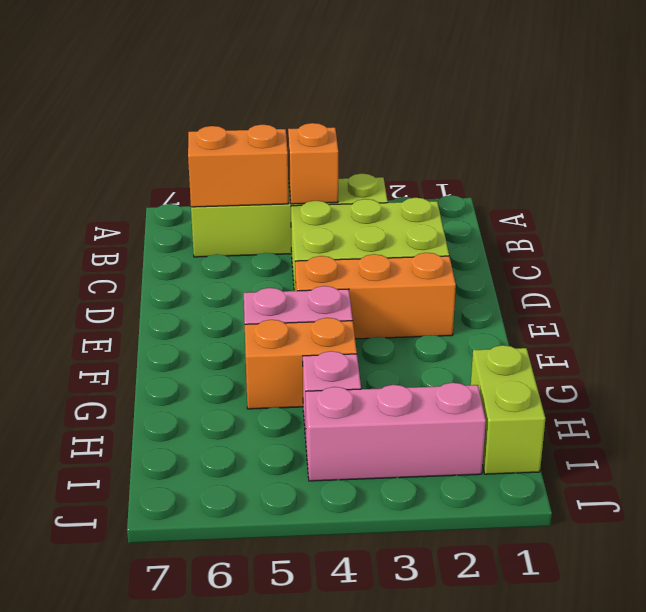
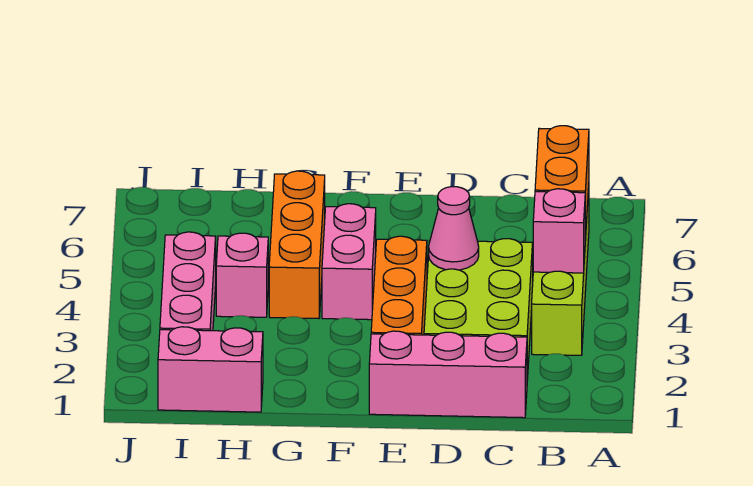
orange brick B4 level 2 -> pink brick B4 level 2
none -> pink brick C1:E1 level 1
none -> pink cone D4 level 2
orange brick G4:G5 level 1 -> orange brick G4:G6 level 1
lime brick H1:I1 level 1 -> pink brick H1:I1 level 1

